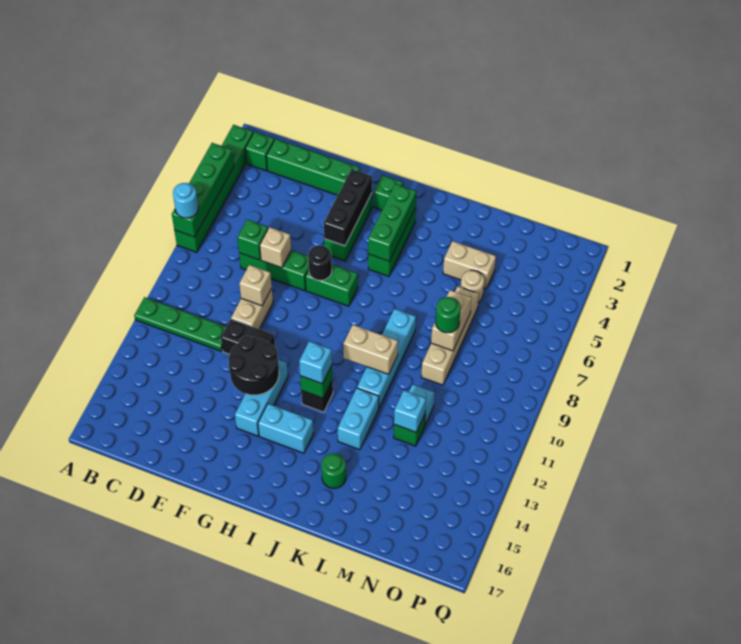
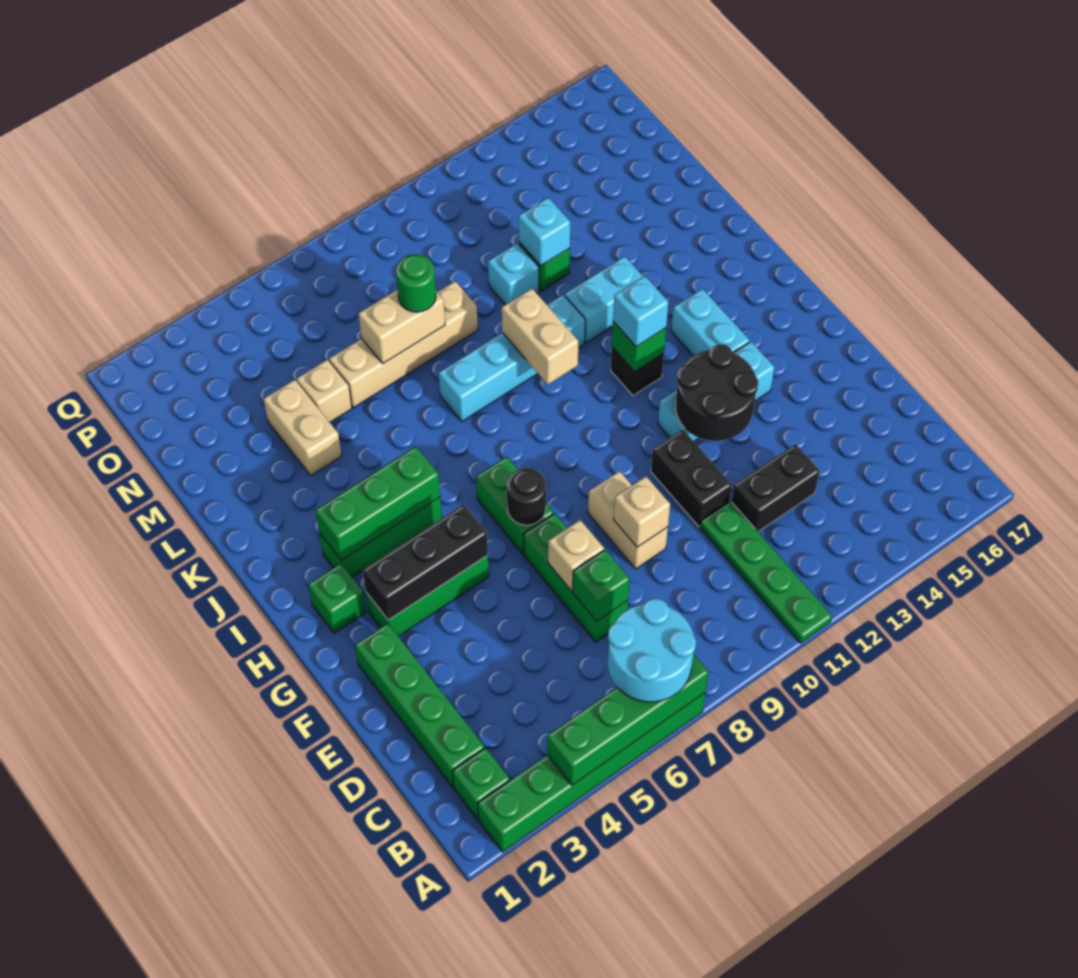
cyan round brick A7 level 3 -> cyan round brick A6:B7 level 3
none -> black brick D12:D13 level 1
tan brick E9:E10 level 1 -> tan brick E9:F9 level 1
green round brick K15 level 1 -> none
tan round brick M5 level 1 -> tan brick M5 level 1

